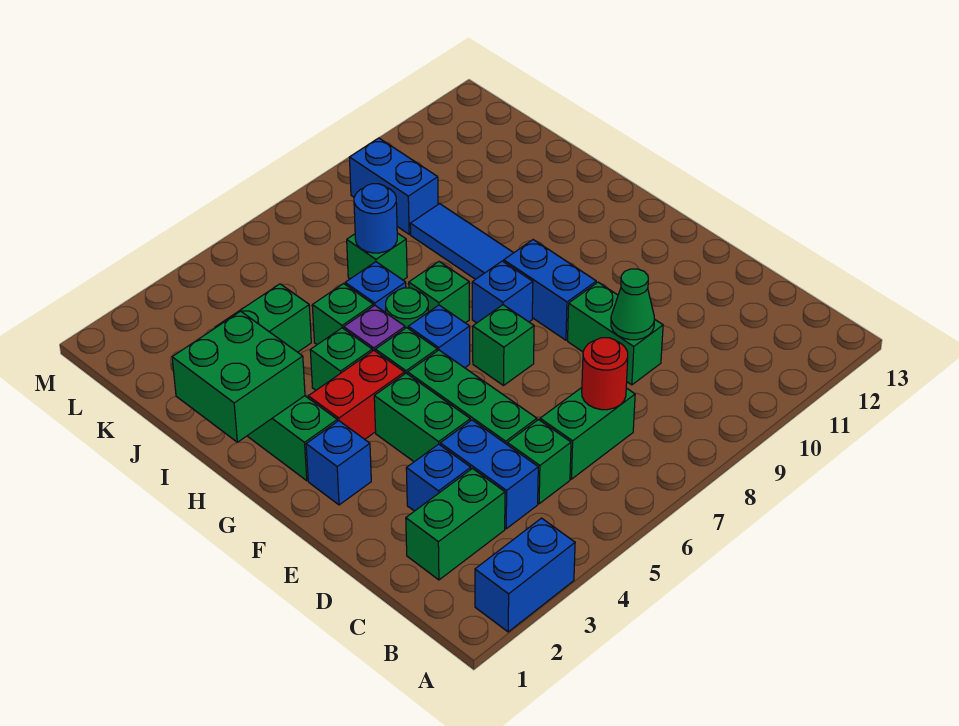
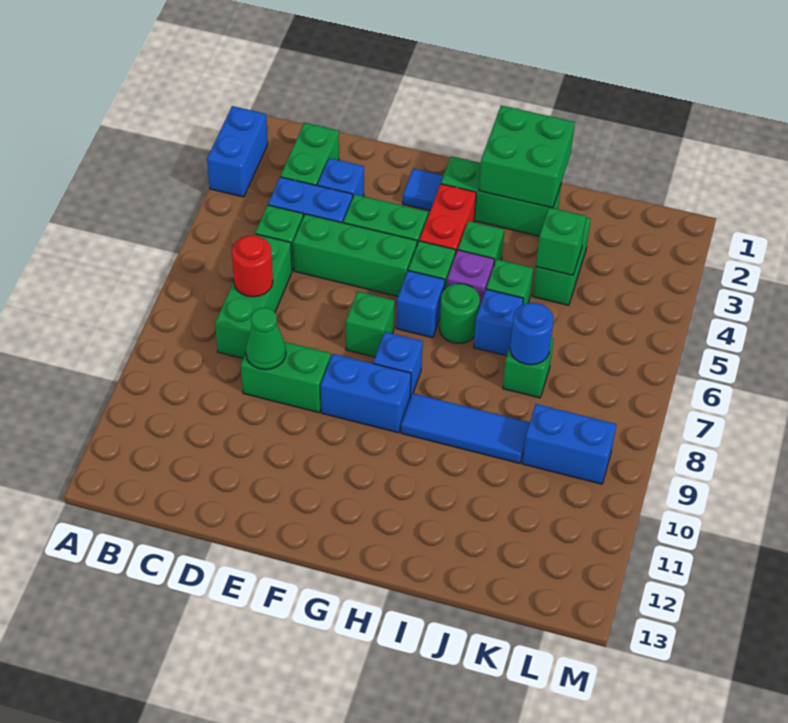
green brick C6:C7 level 1 -> green brick C6:C8 level 1
blue brick F2 level 1 -> blue tile F2 level 1
green brick H7 level 1 -> green brick J4 level 2

